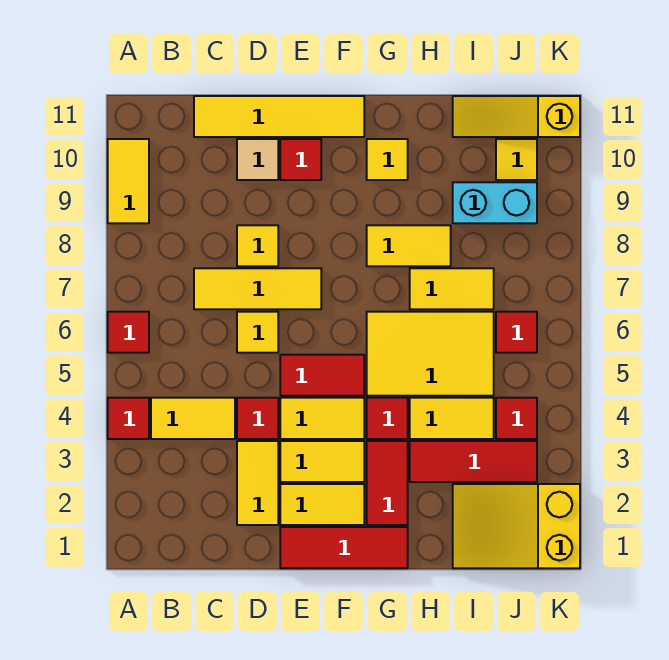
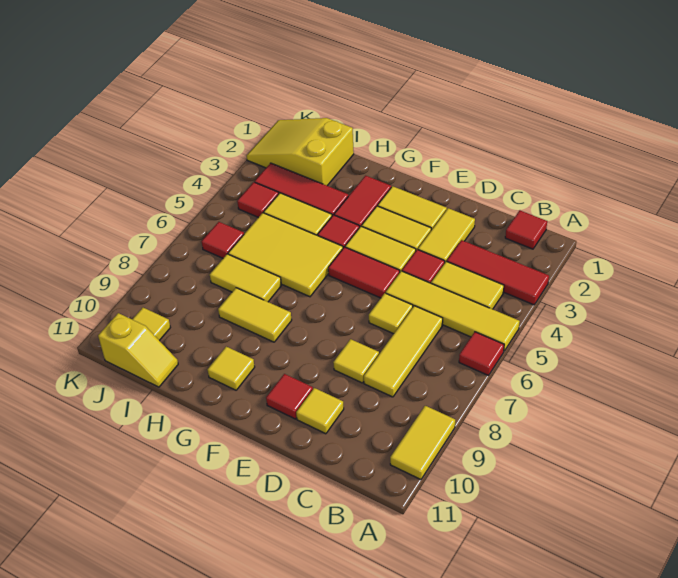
red tile A4 level 1 -> red tile B1 level 1
yellow tile C7:E7 level 1 -> yellow tile C6:C8 level 1
yellow tile C11:F11 level 1 -> yellow tile A5:D5 level 1
tan tile D10 level 1 -> yellow tile D10 level 1
red tile E1:G1 level 1 -> red tile A3:C3 level 1
yellow slope I1:K2 level 1 top K -> yellow slope I1:K2 level 1 top I
cyan brick I9:J9 level 1 -> none
yellow slope I11:K11 level 1 top K -> yellow slope I11:J11 level 1 top J

